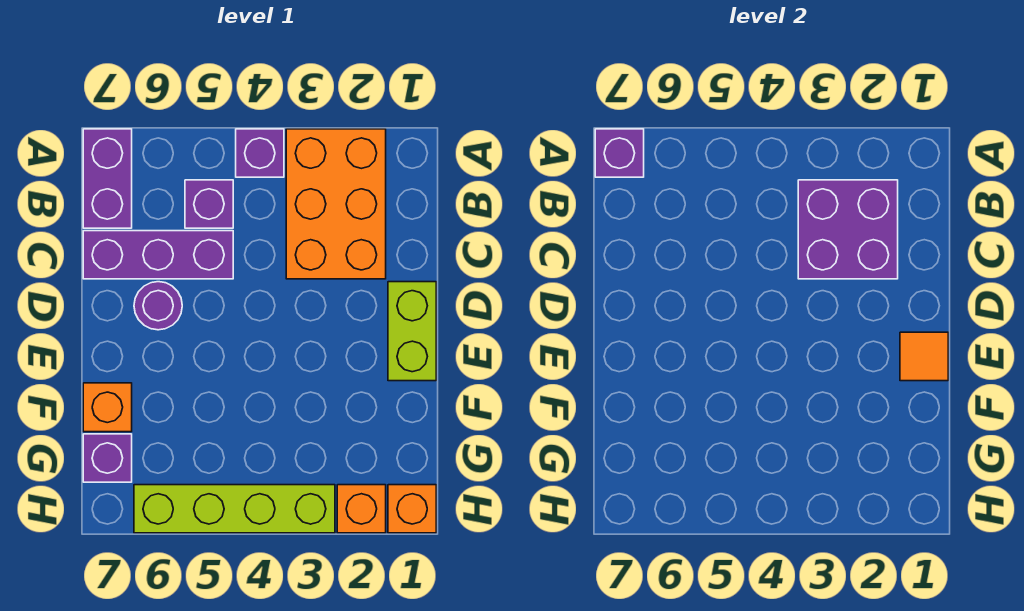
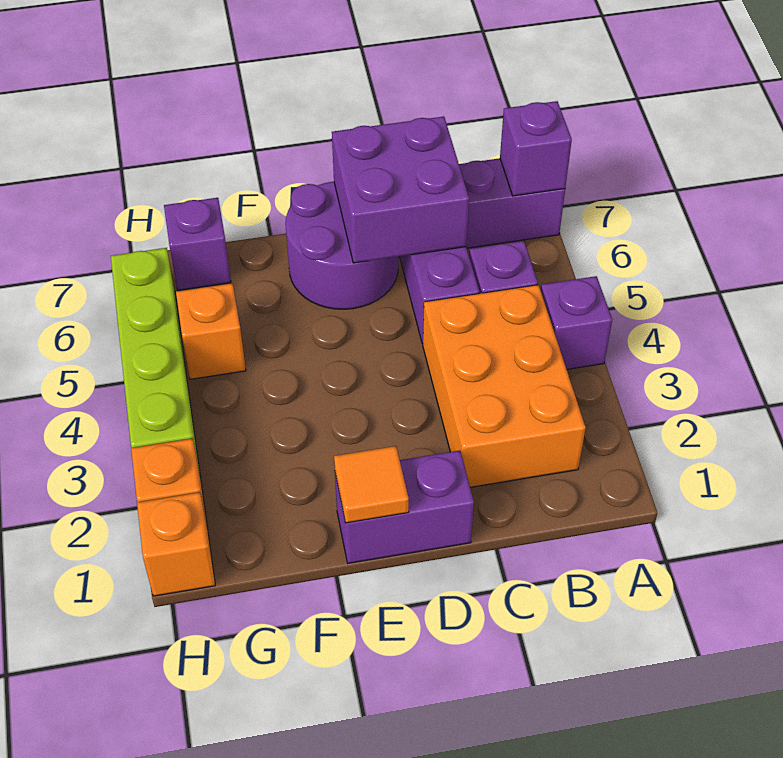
orange brick A2:C3 level 1 -> orange brick B2:C4 level 1
purple brick B2:C3 level 2 -> purple brick C6:D7 level 2
lime brick D1:E1 level 1 -> purple brick D1:E1 level 1
purple round brick D6 level 1 -> purple round brick D6:E7 level 1
orange brick F7 level 1 -> orange brick G5 level 1

